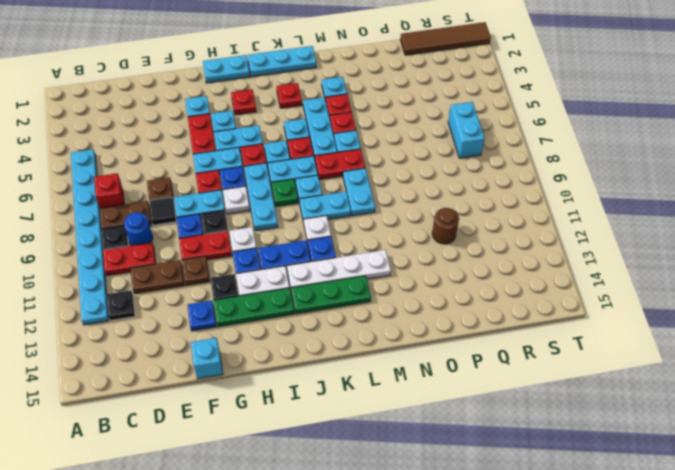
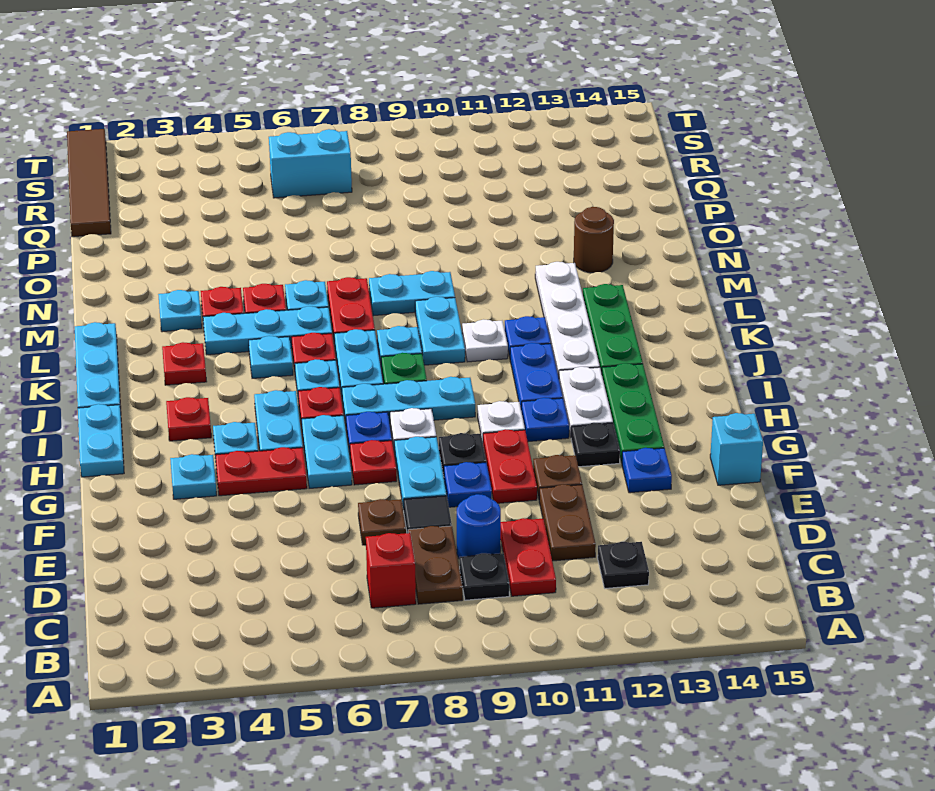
cyan plate B5:B12 level 1 -> none
brown round brick P11 level 1 -> brown round brick N13 level 1

